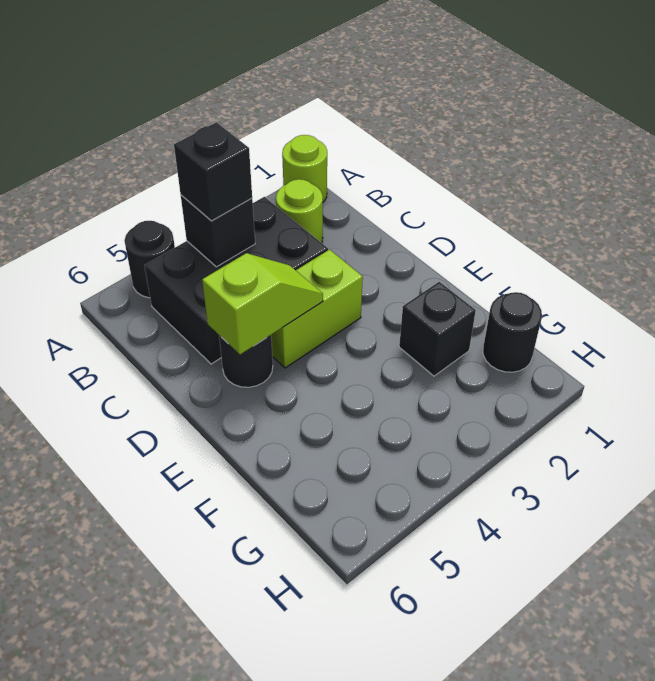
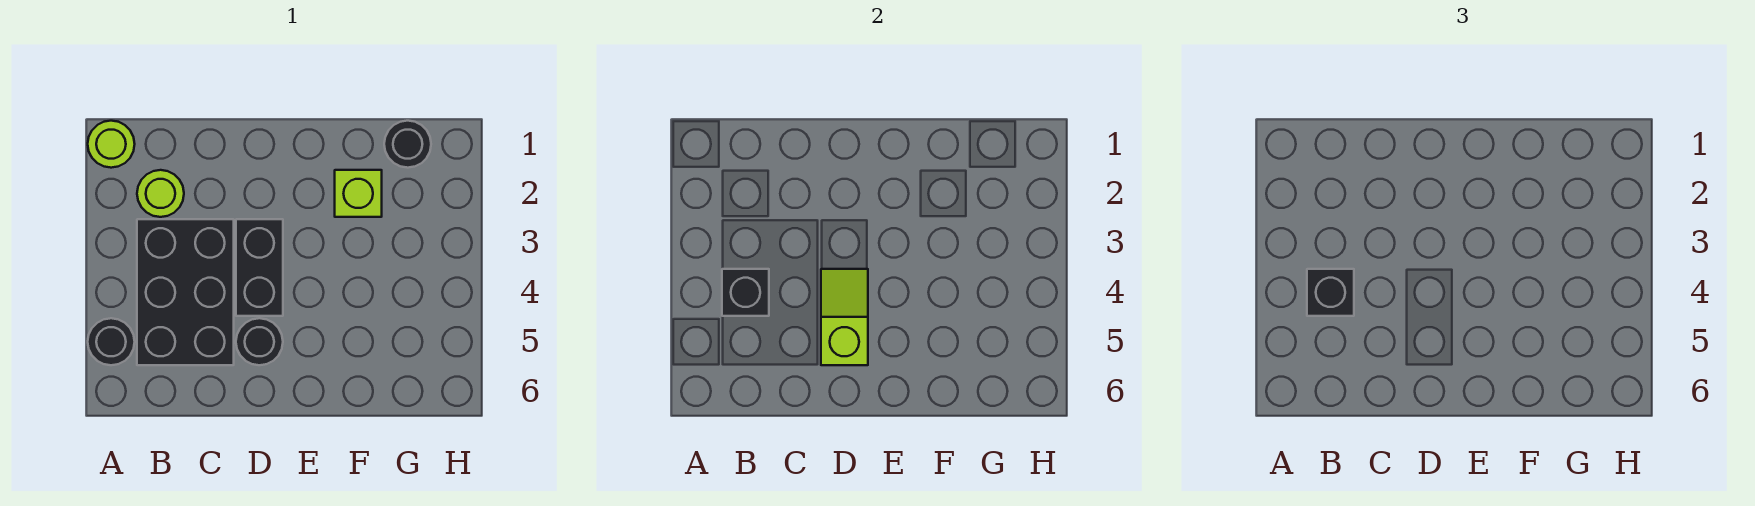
lime brick D3:D4 level 1 -> black brick D3:D4 level 1
black brick F2 level 1 -> lime brick F2 level 1

